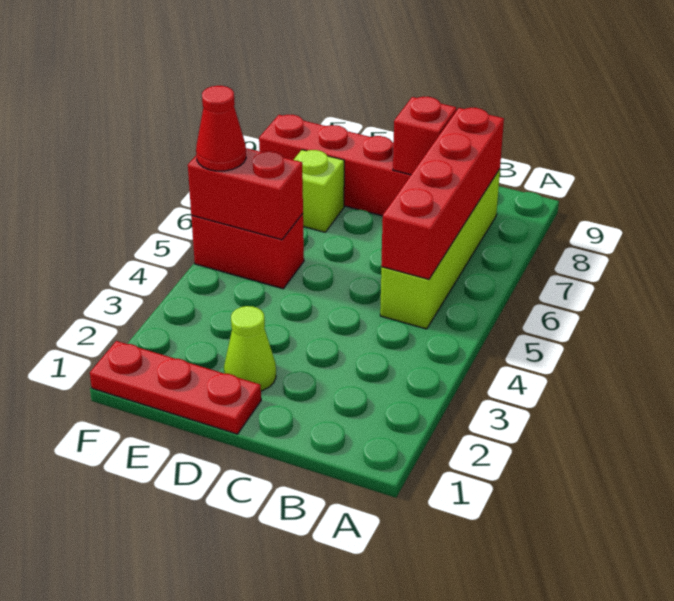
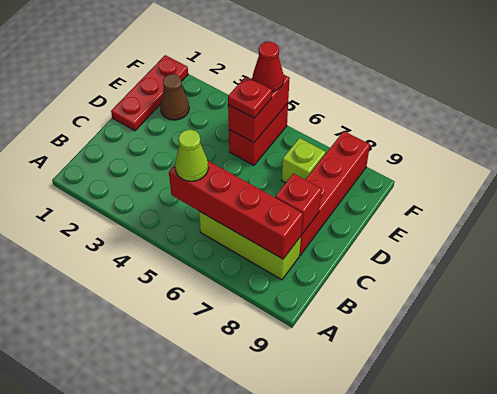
lime brick B5:B8 level 1 -> lime brick B6:B8 level 1
lime cone D2 level 1 -> lime cone B5 level 3
none -> brown cone E2 level 1
none -> red plate E5 level 3

